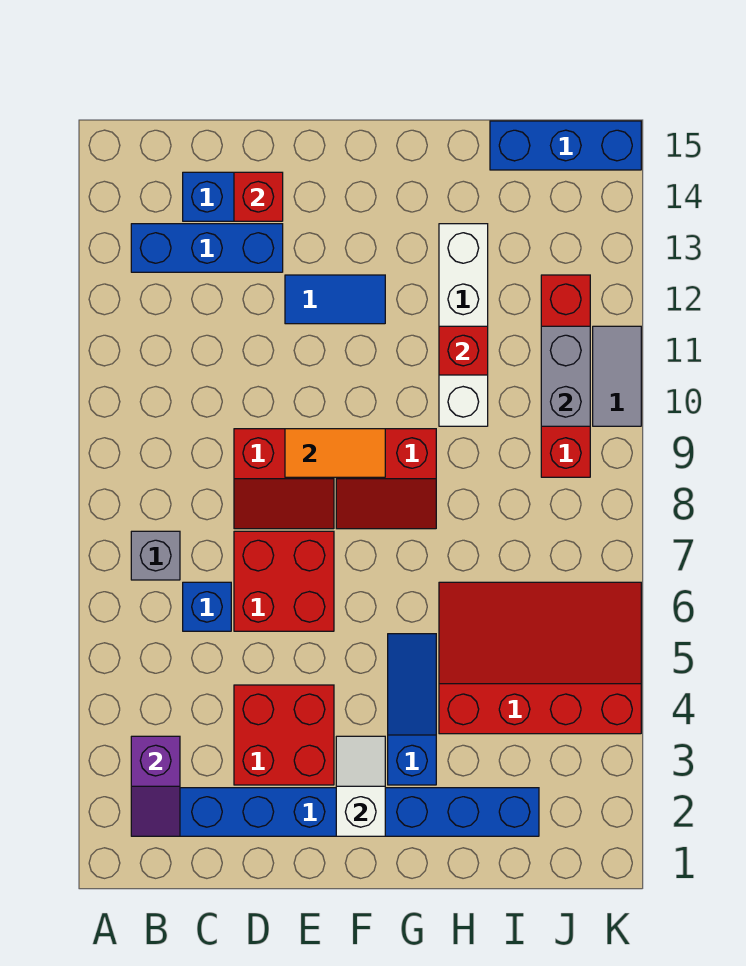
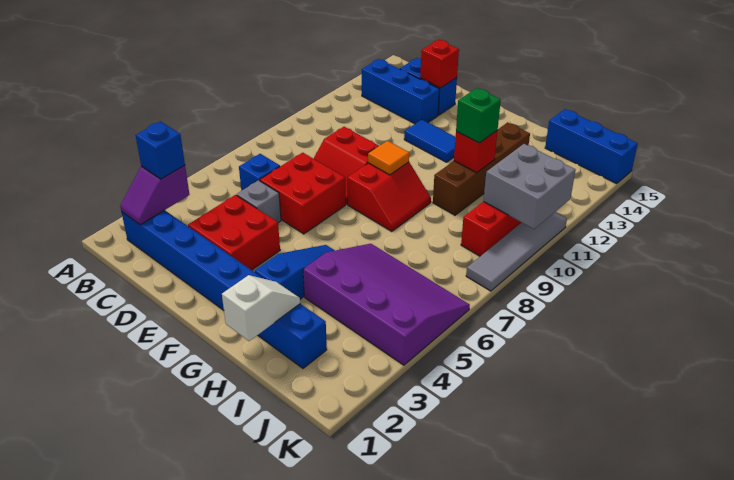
none -> blue brick B3 level 3
grey brick B7 level 1 -> grey brick D5 level 1
orange tile E9:F9 level 2 -> orange tile F9 level 2
white slope F2:F3 level 2 top 2 -> white slope H1:H2 level 2 top 1
red slope F8:G9 level 1 top 9 -> red slope F8:G9 level 1 top F
red slope H4:K6 level 1 top 4 -> purple slope H4:K6 level 1 top 4
white brick H10:H13 level 1 -> brown brick H10:H13 level 1
none -> green brick H11 level 3
grey brick J10:J11 level 2 -> grey brick J10:K11 level 2
grey tile K10:K11 level 1 -> grey tile K8:K11 level 1

